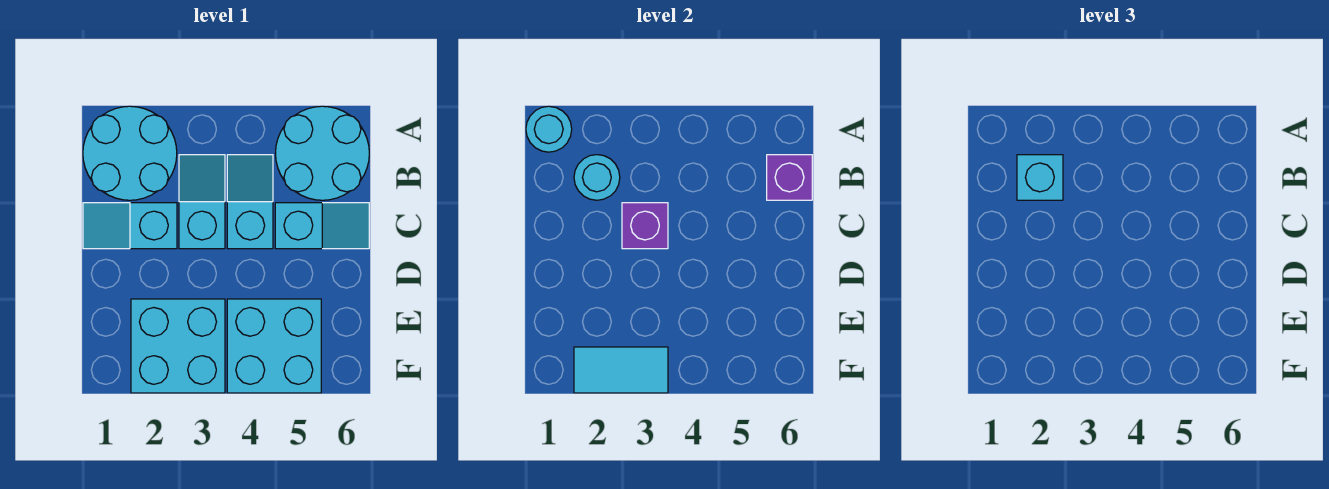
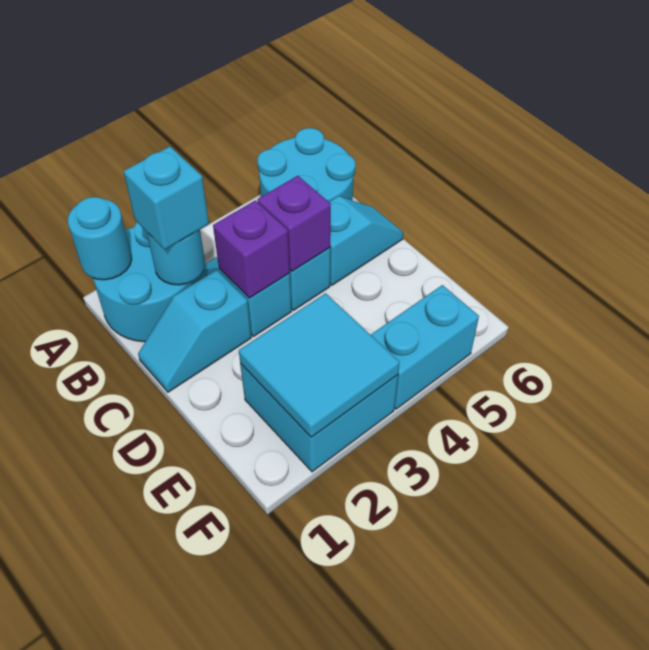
purple brick B6 level 2 -> purple brick C4 level 2
cyan brick E4:F5 level 1 -> cyan brick F4:F5 level 1
cyan tile F2:F3 level 2 -> cyan tile E2:F3 level 2

